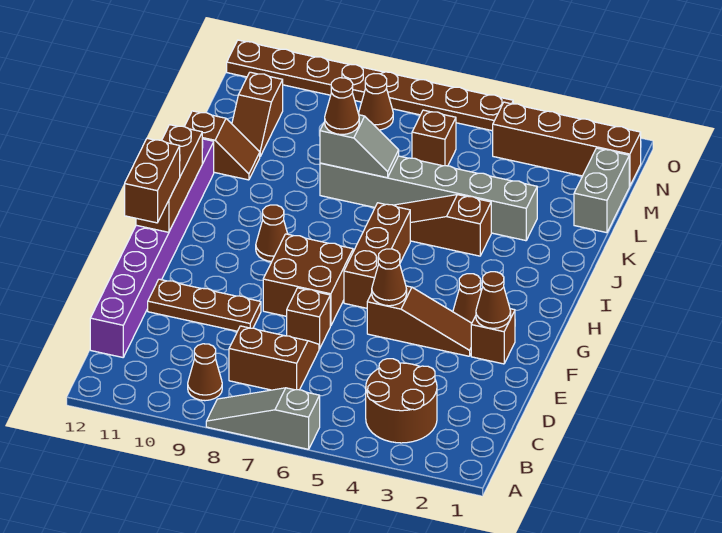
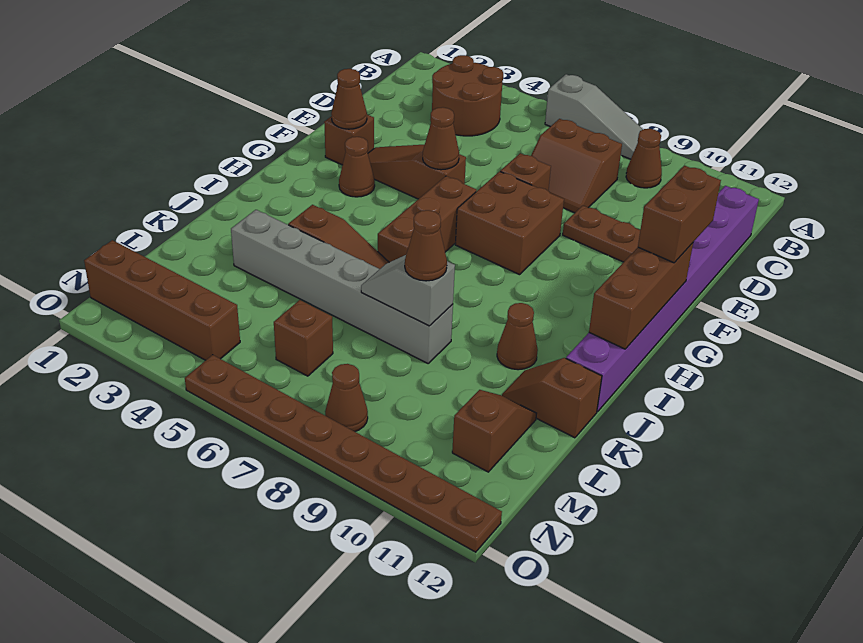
brown cone H9 level 1 -> brown cone J10 level 1
grey brick L1:M1 level 1 -> none

